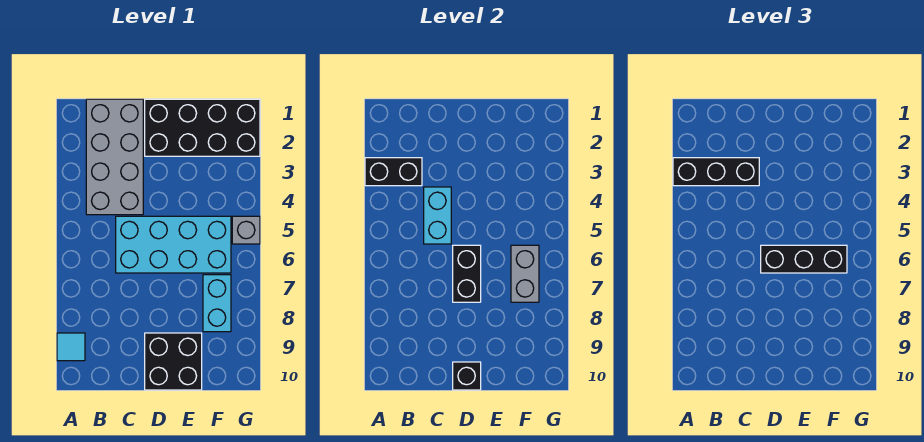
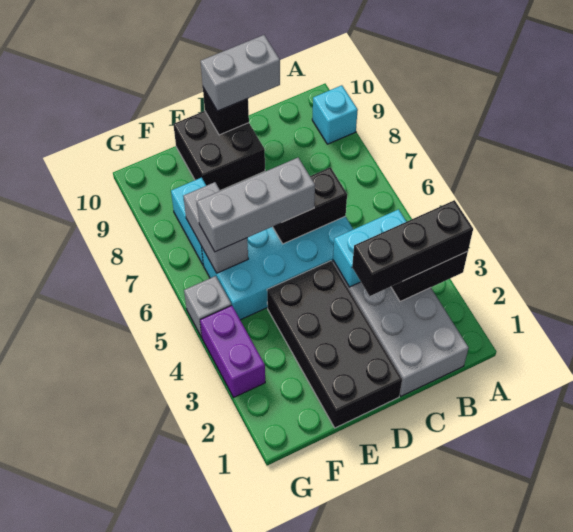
cyan tile A9 level 1 -> cyan brick A9 level 1
cyan brick C4:C5 level 2 -> cyan brick B4:C4 level 2
none -> grey brick C10:D10 level 3
black brick D1:G2 level 1 -> black brick D1:E4 level 1
black brick D6:D7 level 2 -> black brick C6:D6 level 2
black brick D6:F6 level 3 -> grey brick D6:F6 level 3
none -> purple brick G3:G4 level 1

